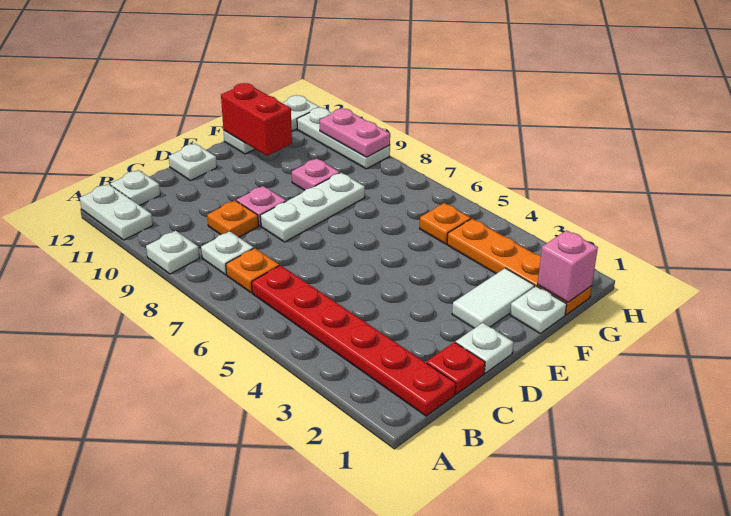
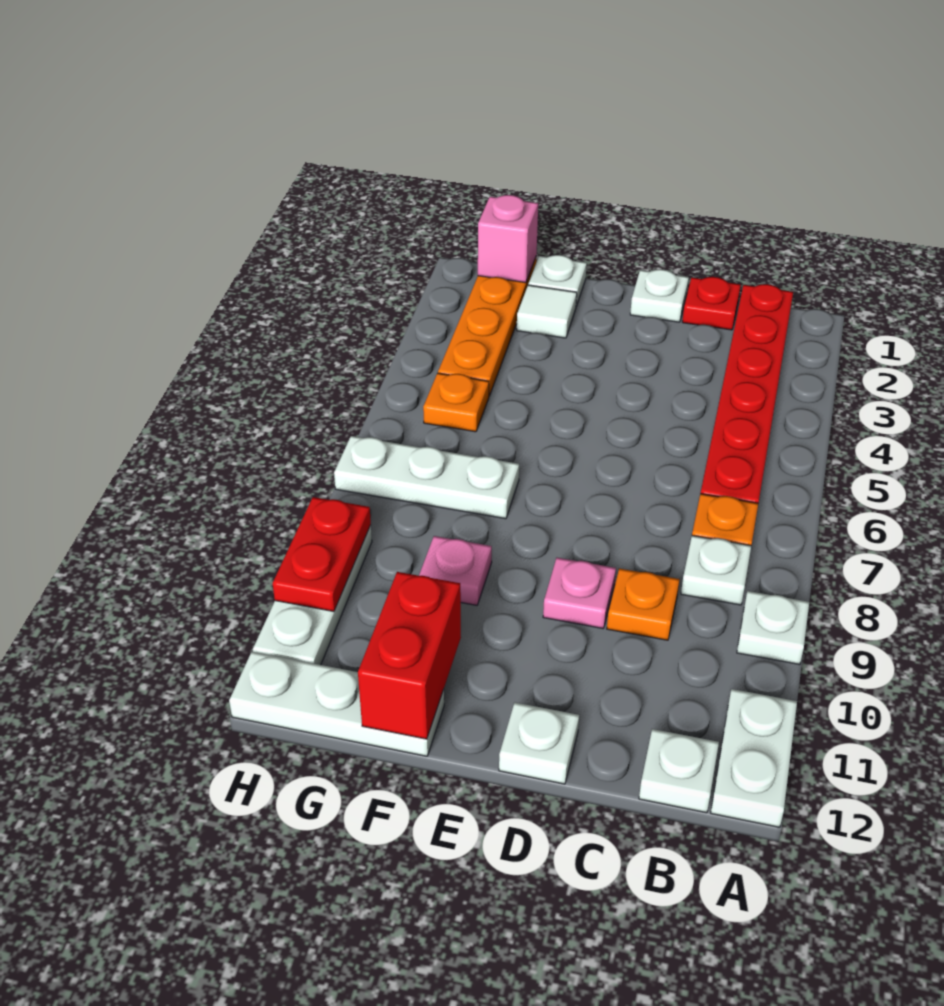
white plate D8:F8 level 1 -> white plate F7:H7 level 1
white tile E2:F2 level 1 -> white tile F2 level 1
pink plate H9:H10 level 2 -> red plate H9:H10 level 2

